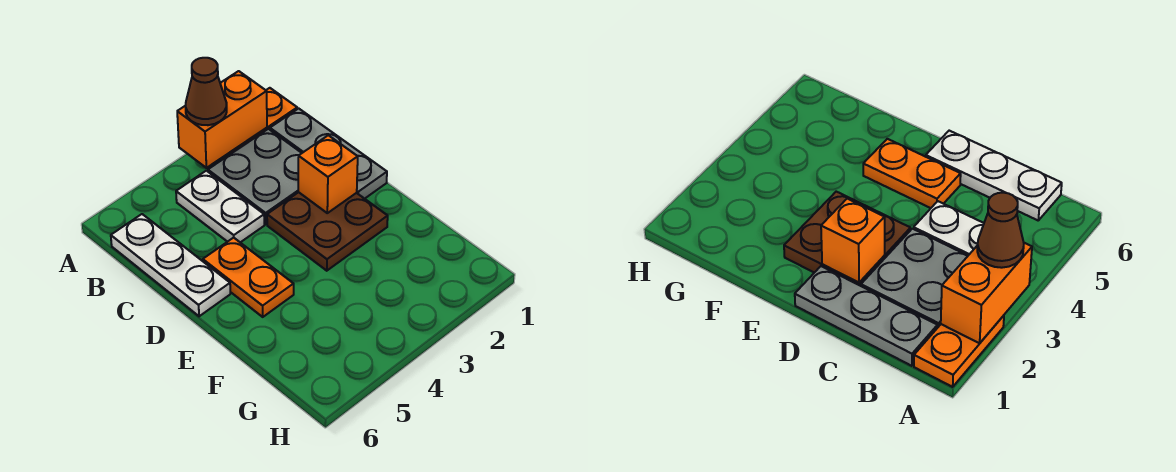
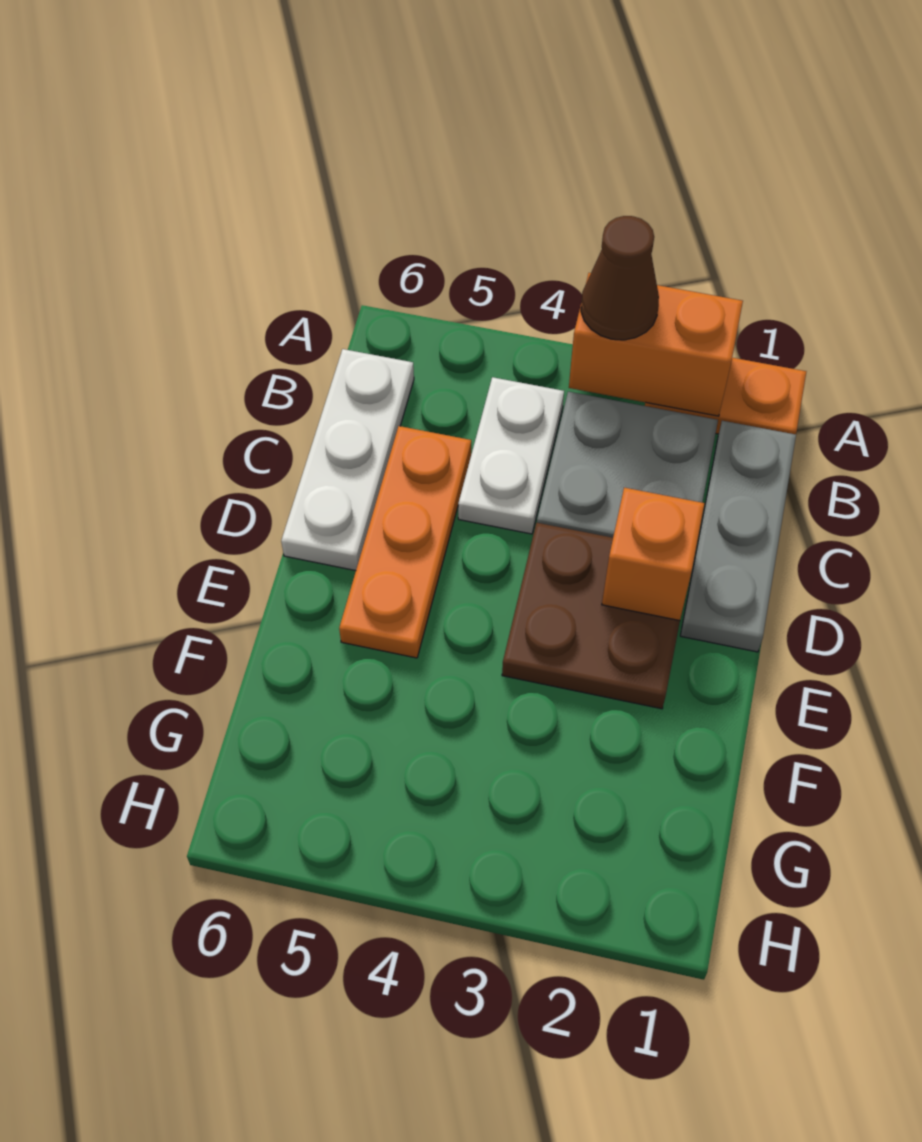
orange plate D5:E5 level 1 -> orange plate C5:E5 level 1

